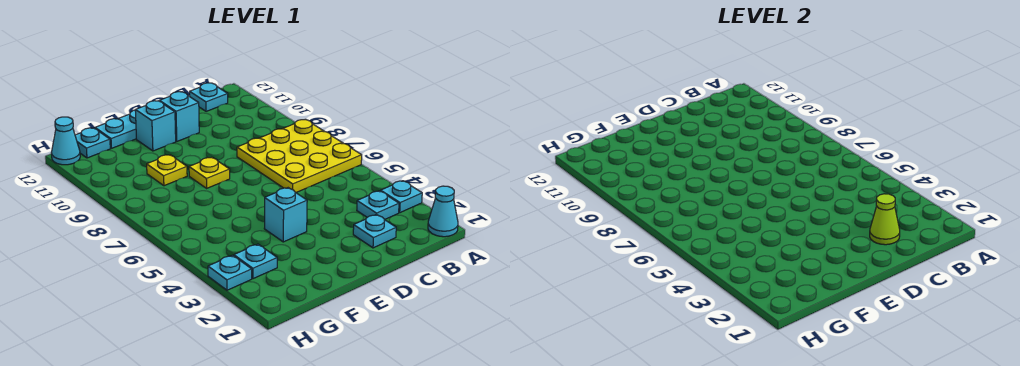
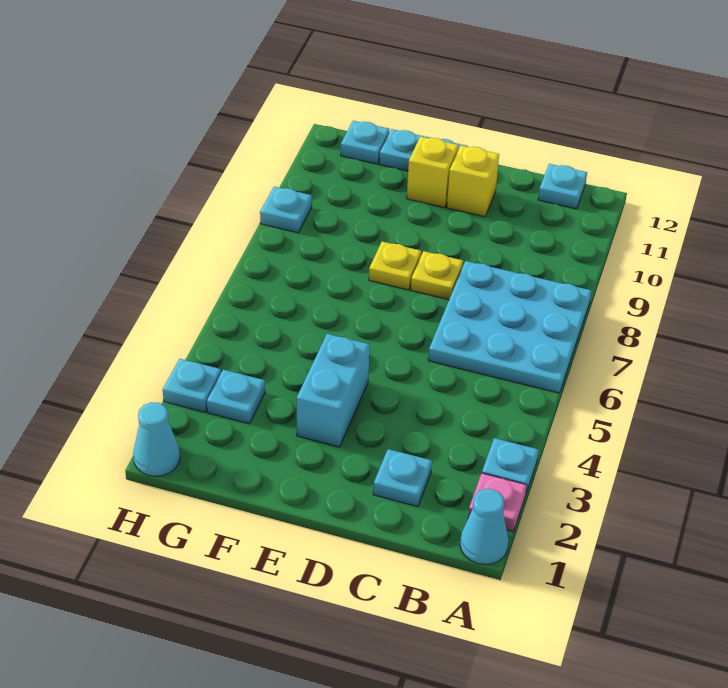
none -> pink plate A2 level 1
yellow plate A6:C8 level 1 -> cyan plate A6:C8 level 1
cyan plate B3 level 1 -> cyan plate H9 level 1
lime cone C2 level 2 -> none
cyan brick D11 level 1 -> yellow brick D11 level 1
cyan brick E4 level 1 -> cyan brick E3:E4 level 1
cyan brick E11 level 1 -> yellow brick E11 level 1
yellow plate F9 level 1 -> yellow plate D8 level 1
cyan cone H12 level 1 -> cyan cone H1 level 1

